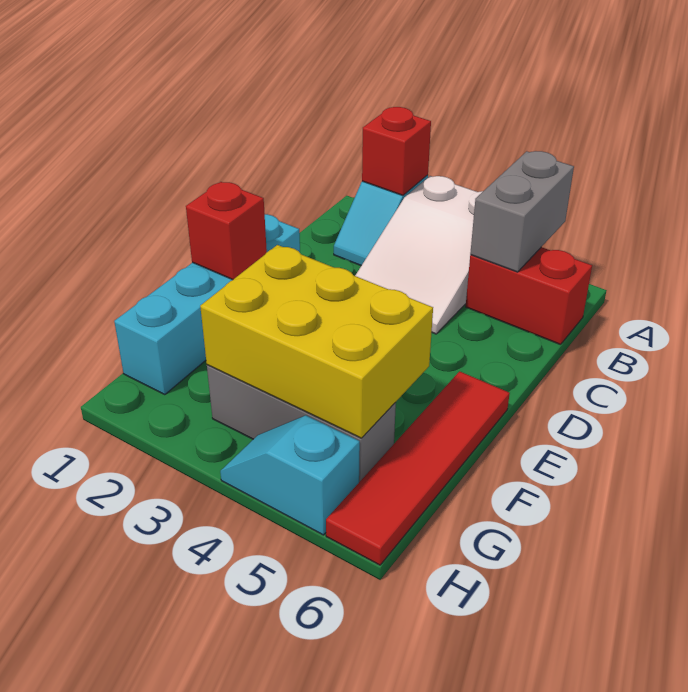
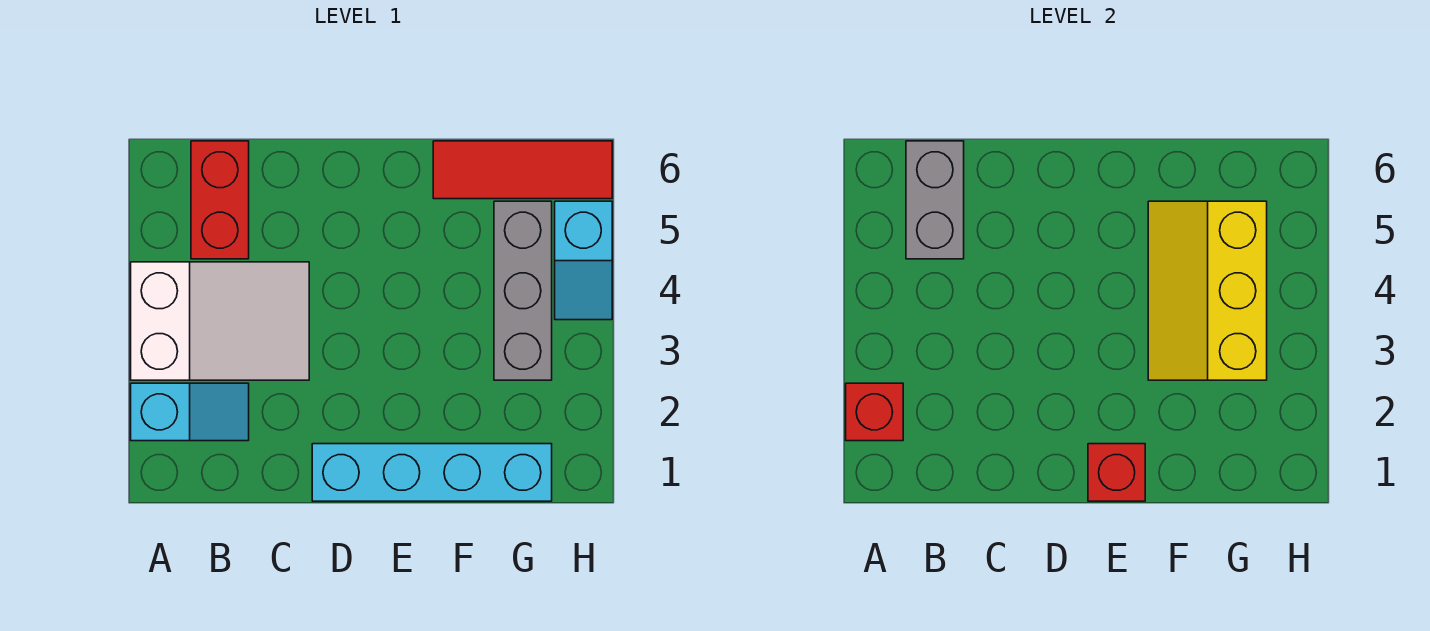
grey brick A5:B5 level 2 -> grey brick B5:B6 level 2
red tile E6:H6 level 1 -> red tile F6:H6 level 1
yellow brick F3:G5 level 2 -> yellow slope F3:G5 level 2 top G

